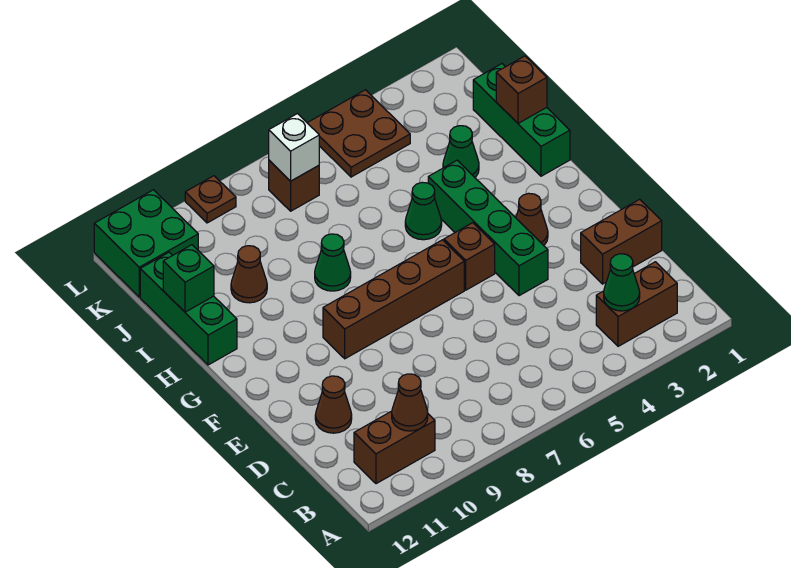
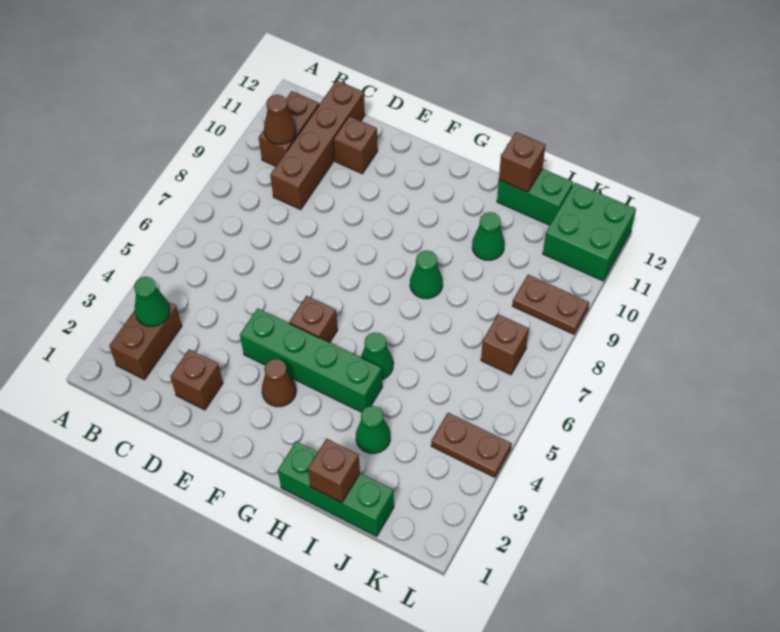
brown brick D1:D2 level 1 -> brown brick D2 level 1
brown cone D11 level 1 -> brown brick D11 level 1
brown brick F6:F9 level 1 -> brown brick C9:C12 level 1
green brick H12:J12 level 1 -> green brick I12:J12 level 1
brown cone I10 level 1 -> green cone I10 level 1
green brick I12 level 2 -> brown brick I12 level 2
brown plate K4:L5 level 1 -> brown plate K4:L4 level 1
white brick K7 level 2 -> none
brown plate L9 level 1 -> brown plate K9:L9 level 1

